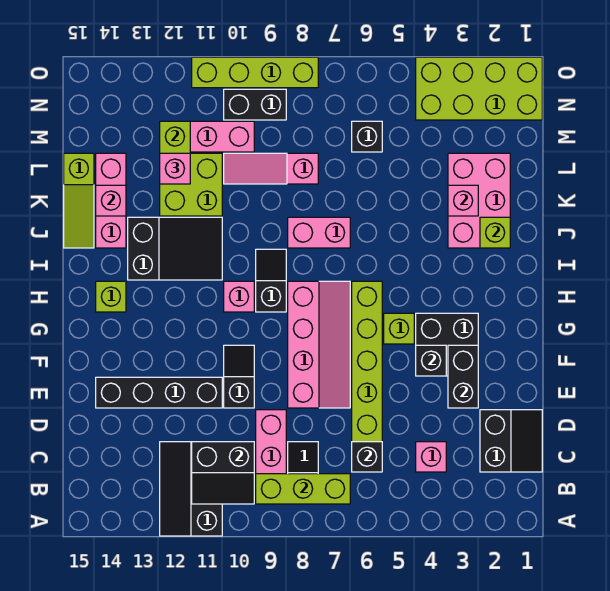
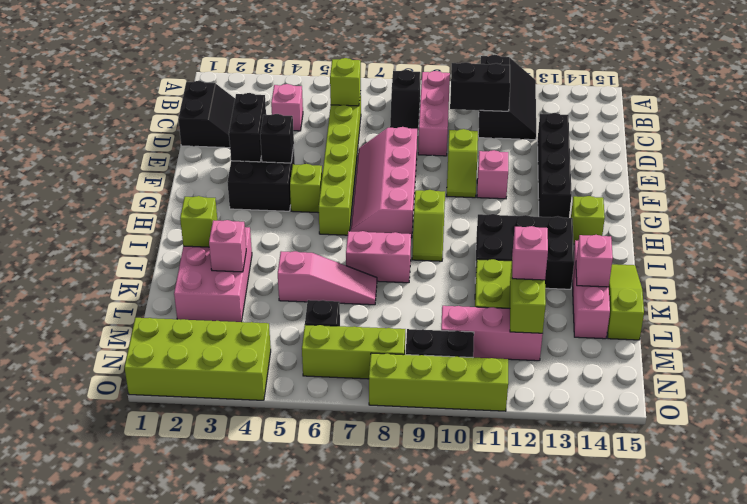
lime brick B7:B9 level 2 -> lime brick N6:N8 level 1
black slope C1:D2 level 1 top 2 -> black slope C1:D2 level 1 top 1
black brick C6 level 2 -> lime brick C6 level 2
black slope E10:F10 level 1 top E -> lime slope E10:F10 level 1 top E
black brick E11:E14 level 1 -> black brick D13:G13 level 1
black slope H9:I9 level 1 top H -> lime slope H9:I9 level 1 top H
pink brick H10 level 1 -> pink brick F11 level 1
black slope I11:J13 level 1 top 13 -> black brick I11:J13 level 1
pink slope L8:L10 level 1 top 8 -> pink slope K5:K7 level 1 top 5

